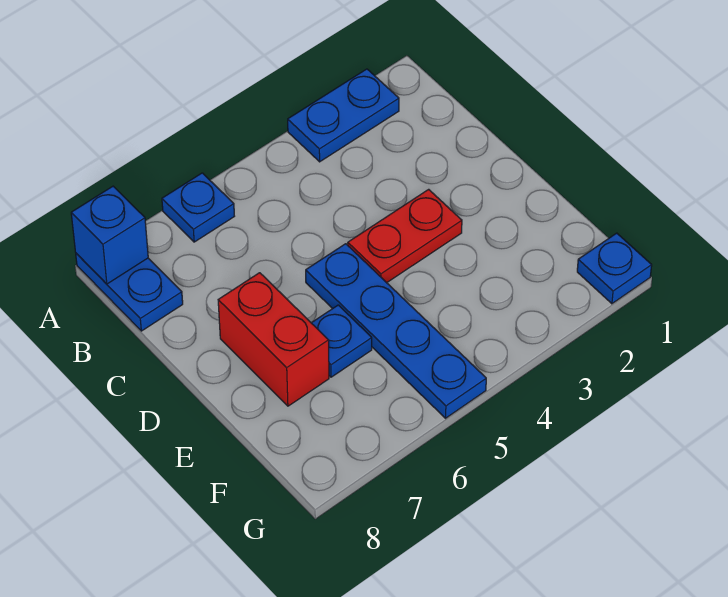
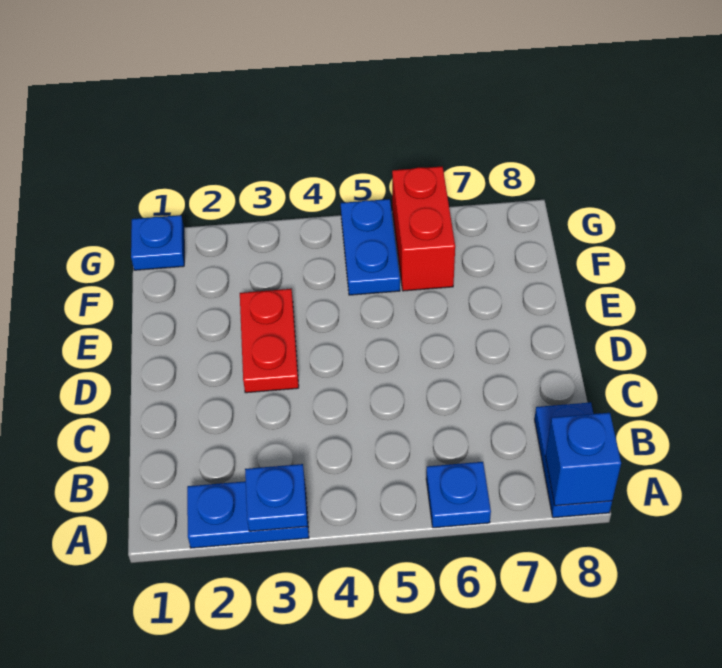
red plate D3:D4 level 1 -> red plate D3:E3 level 1
blue plate D5:G5 level 1 -> blue plate F5:G5 level 1
red brick D7:E7 level 1 -> red brick F6:G6 level 1
blue plate E6 level 1 -> blue plate A3 level 2

